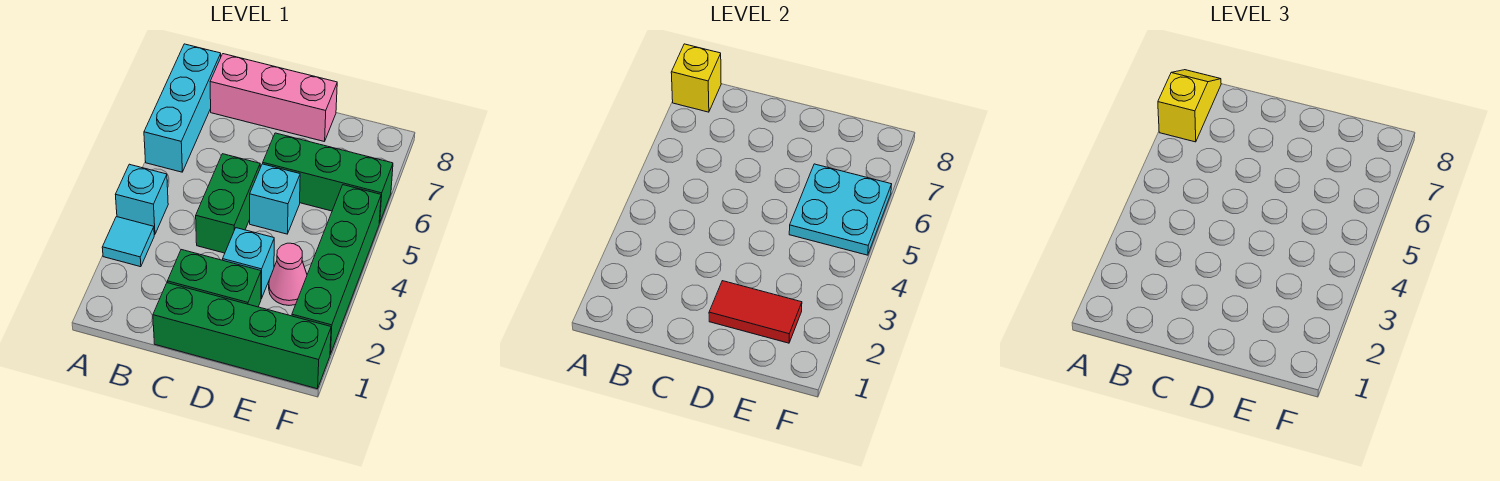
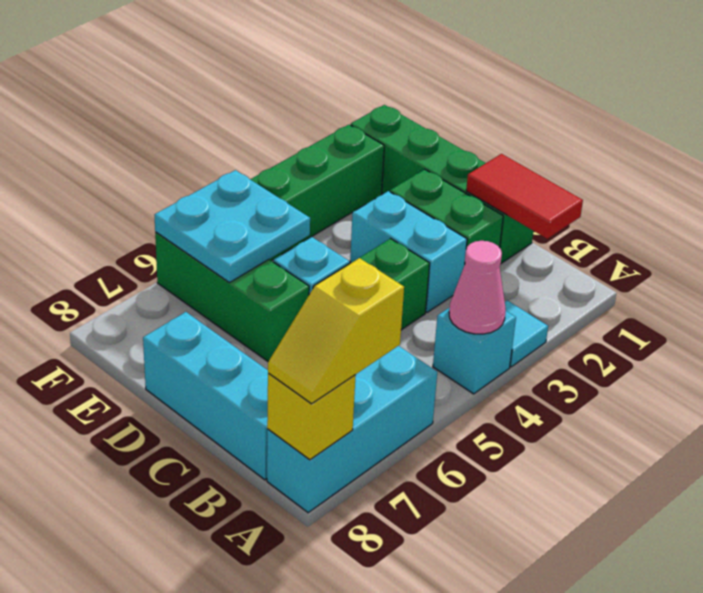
pink brick B8:D8 level 1 -> cyan brick B8:D8 level 1
red tile D2:E2 level 2 -> red tile B1:C1 level 2
cyan brick D3 level 1 -> cyan brick C3:D3 level 1
pink cone E3 level 1 -> pink cone A4 level 2

